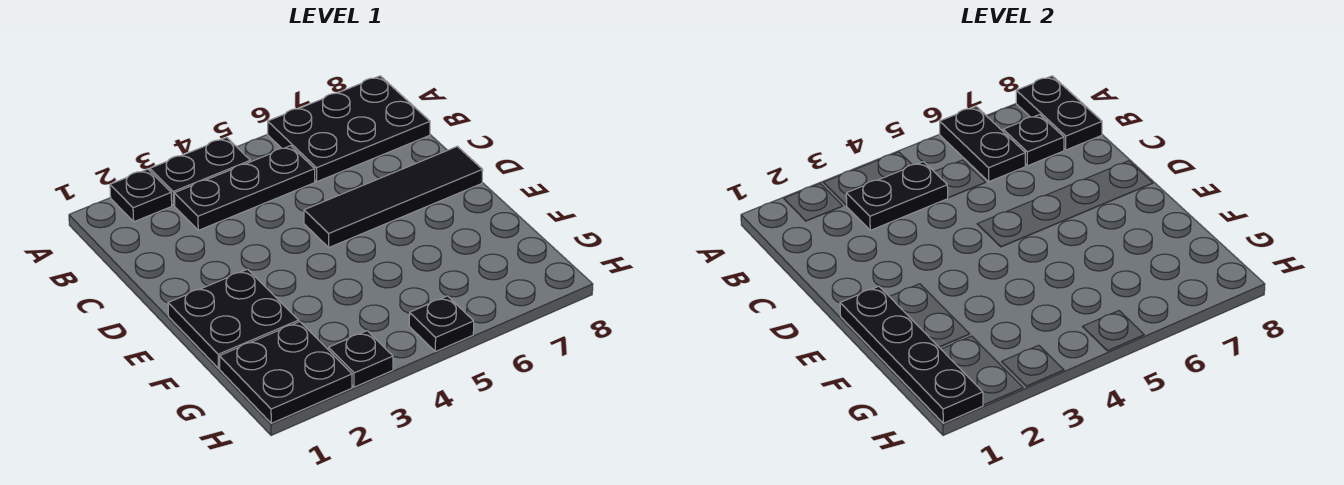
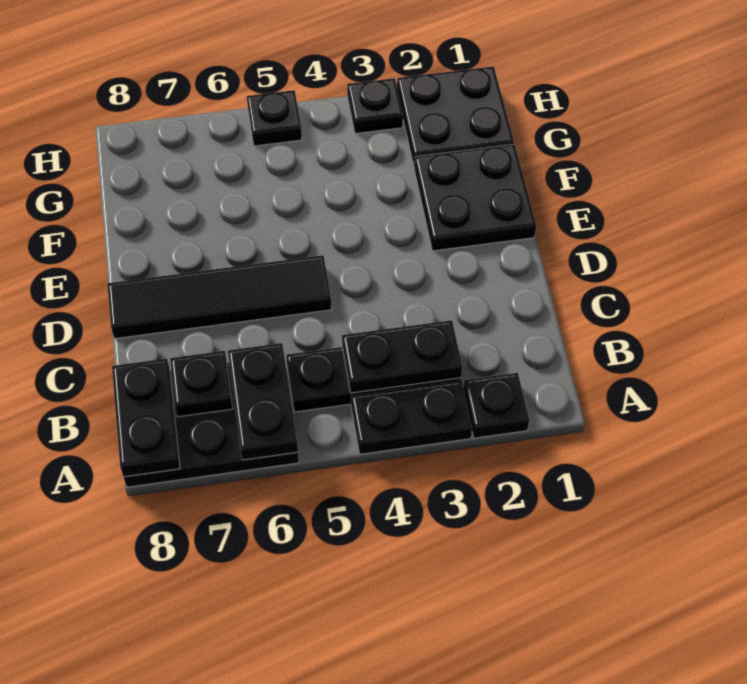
black plate E1:H1 level 2 -> none

